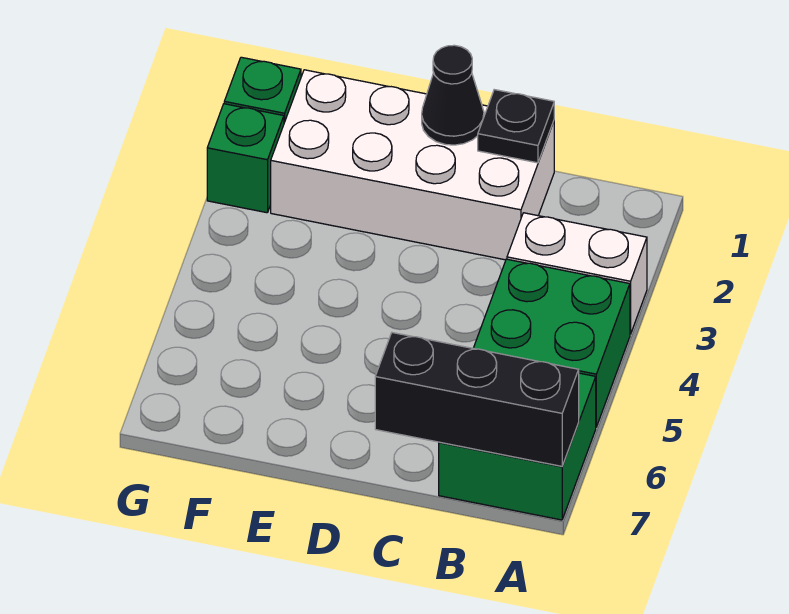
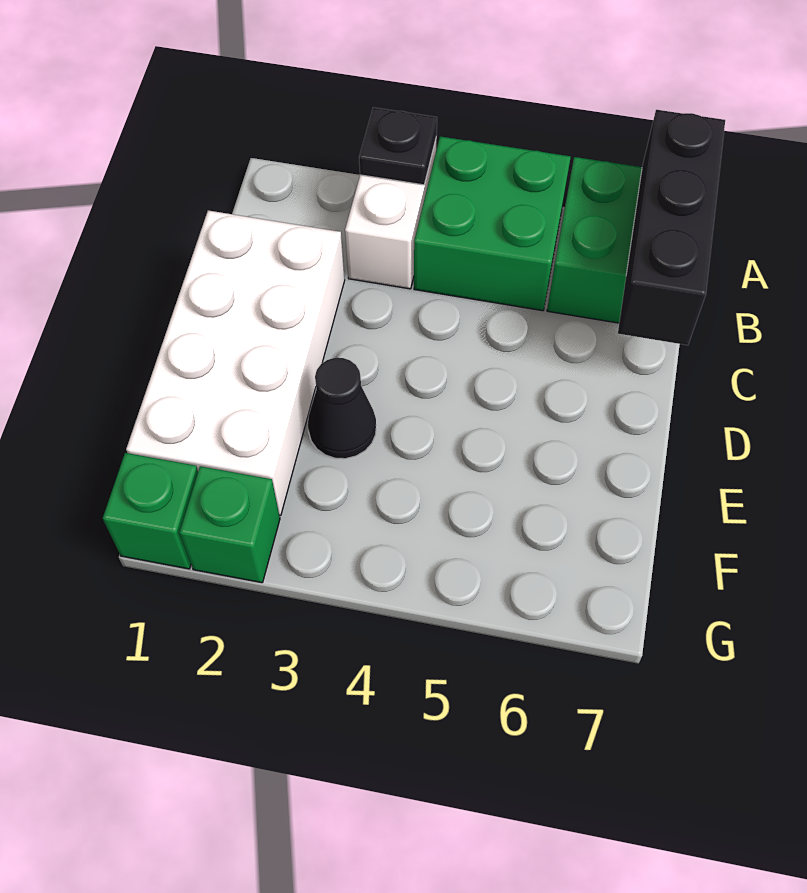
black plate C1 level 2 -> black plate A3 level 2
black cone D1 level 2 -> black cone E3 level 1

